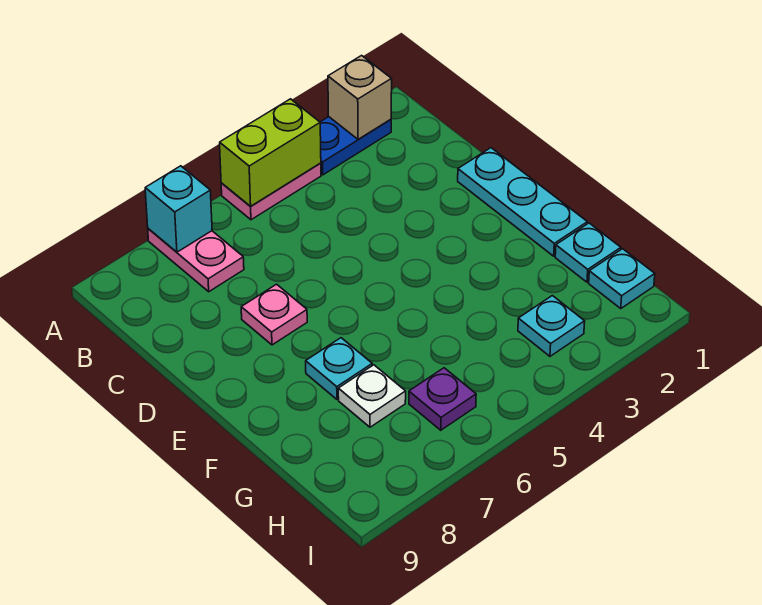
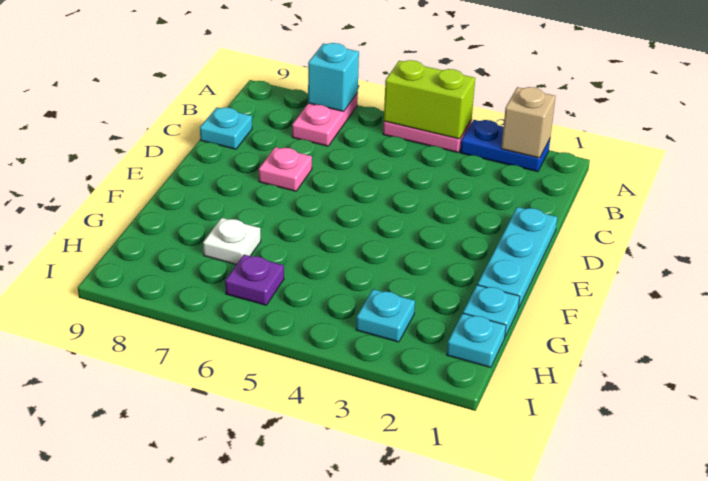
cyan plate F7 level 1 -> cyan plate C9 level 1

